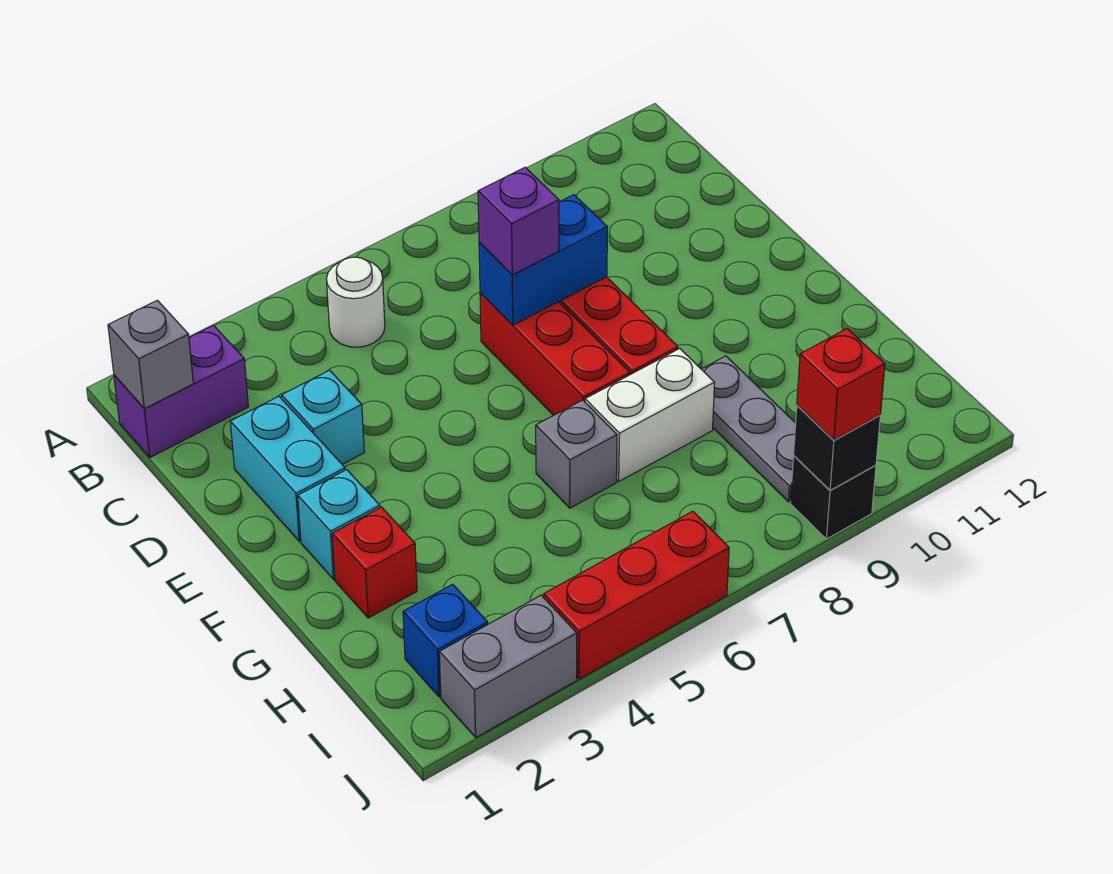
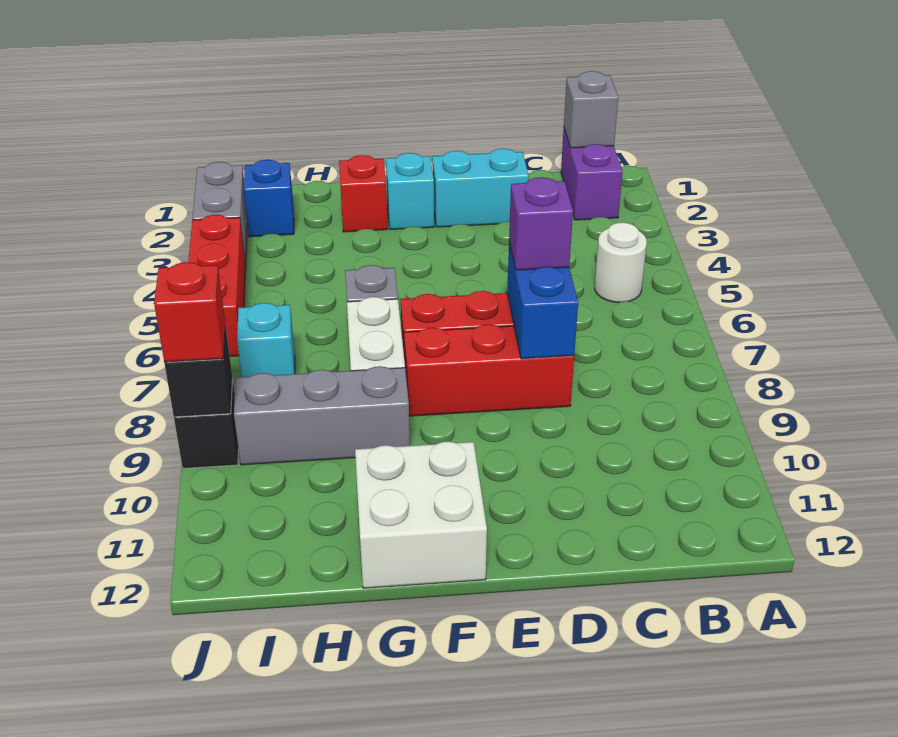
cyan brick D3 level 1 -> cyan brick I7 level 1
none -> white brick F11:G12 level 1
grey plate G9:I9 level 1 -> grey brick G9:I9 level 1

